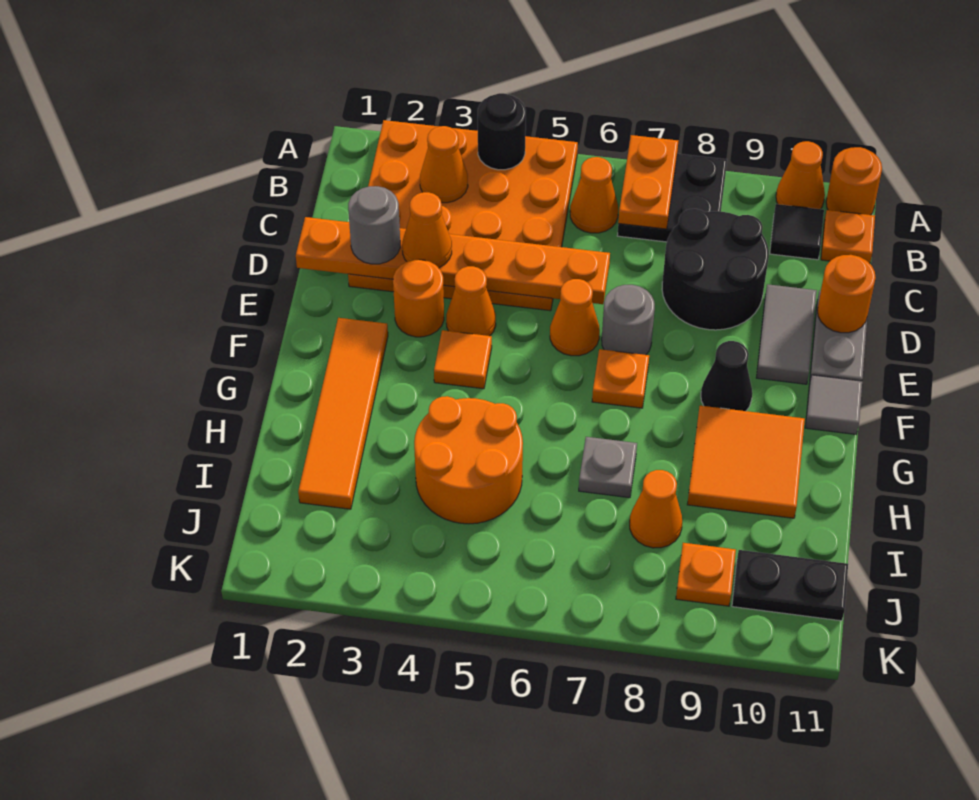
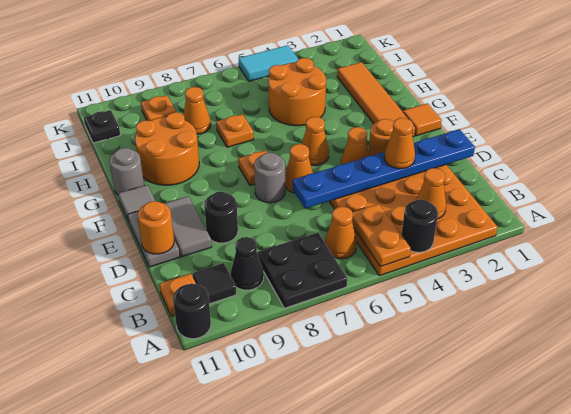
orange plate A7:B7 level 2 -> orange plate A5:B5 level 2
orange cone A10 level 1 -> orange cone F5 level 1
orange round brick A11 level 1 -> black round brick A11 level 1
black round brick C8:D9 level 1 -> black round brick D9 level 1
orange plate D1:D6 level 2 -> blue plate D1:D6 level 2
grey round brick D2 level 3 -> grey round brick G11 level 1
orange tile F4 level 1 -> orange tile F1 level 1
black cone F9 level 1 -> black cone B9 level 1
orange tile G9:H10 level 1 -> orange round brick G9:H10 level 1
grey plate H7 level 1 -> orange plate H7 level 1
black plate J10:J11 level 1 -> black plate J11 level 1
none -> cyan tile K4:K5 level 1

